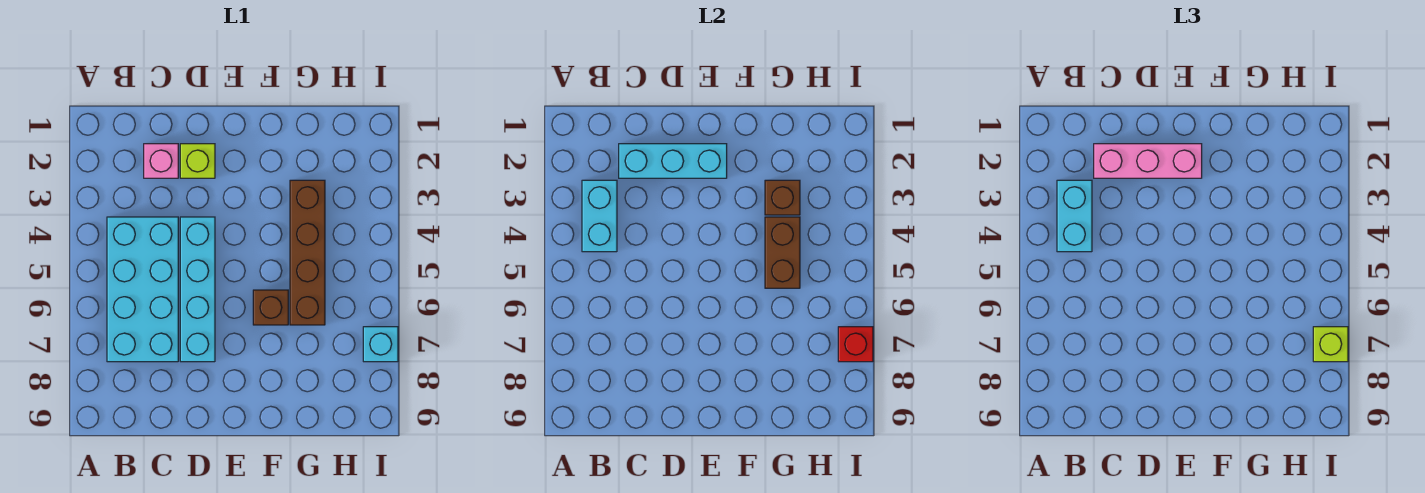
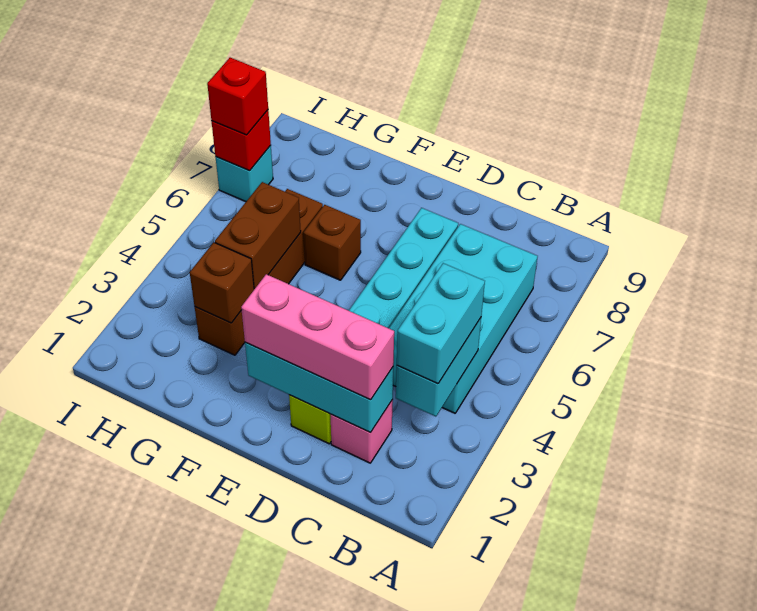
lime brick I7 level 3 -> red brick I7 level 3

